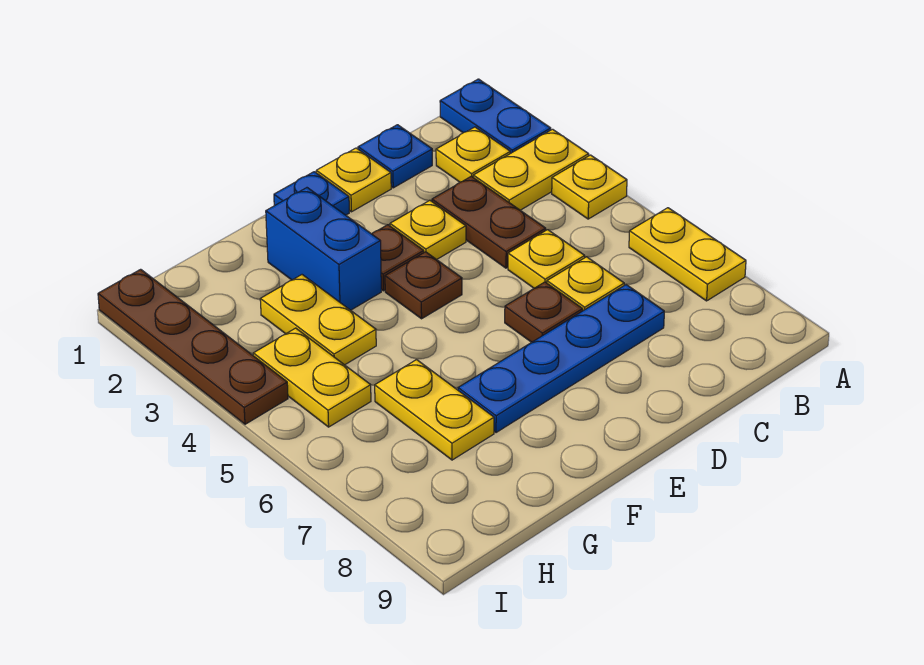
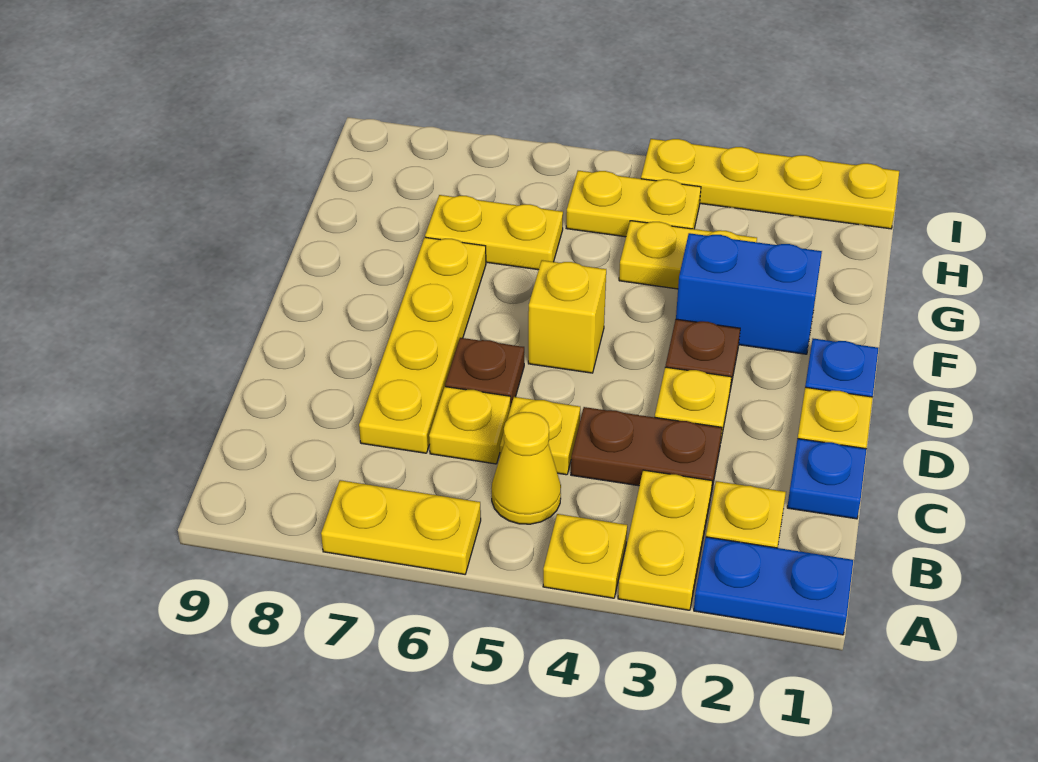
none -> yellow cone B5 level 1
blue plate C7:F7 level 1 -> yellow plate C7:F7 level 1
brown plate E4 level 1 -> none
none -> yellow brick E5 level 1
brown plate I1:I4 level 1 -> yellow plate I1:I4 level 1

